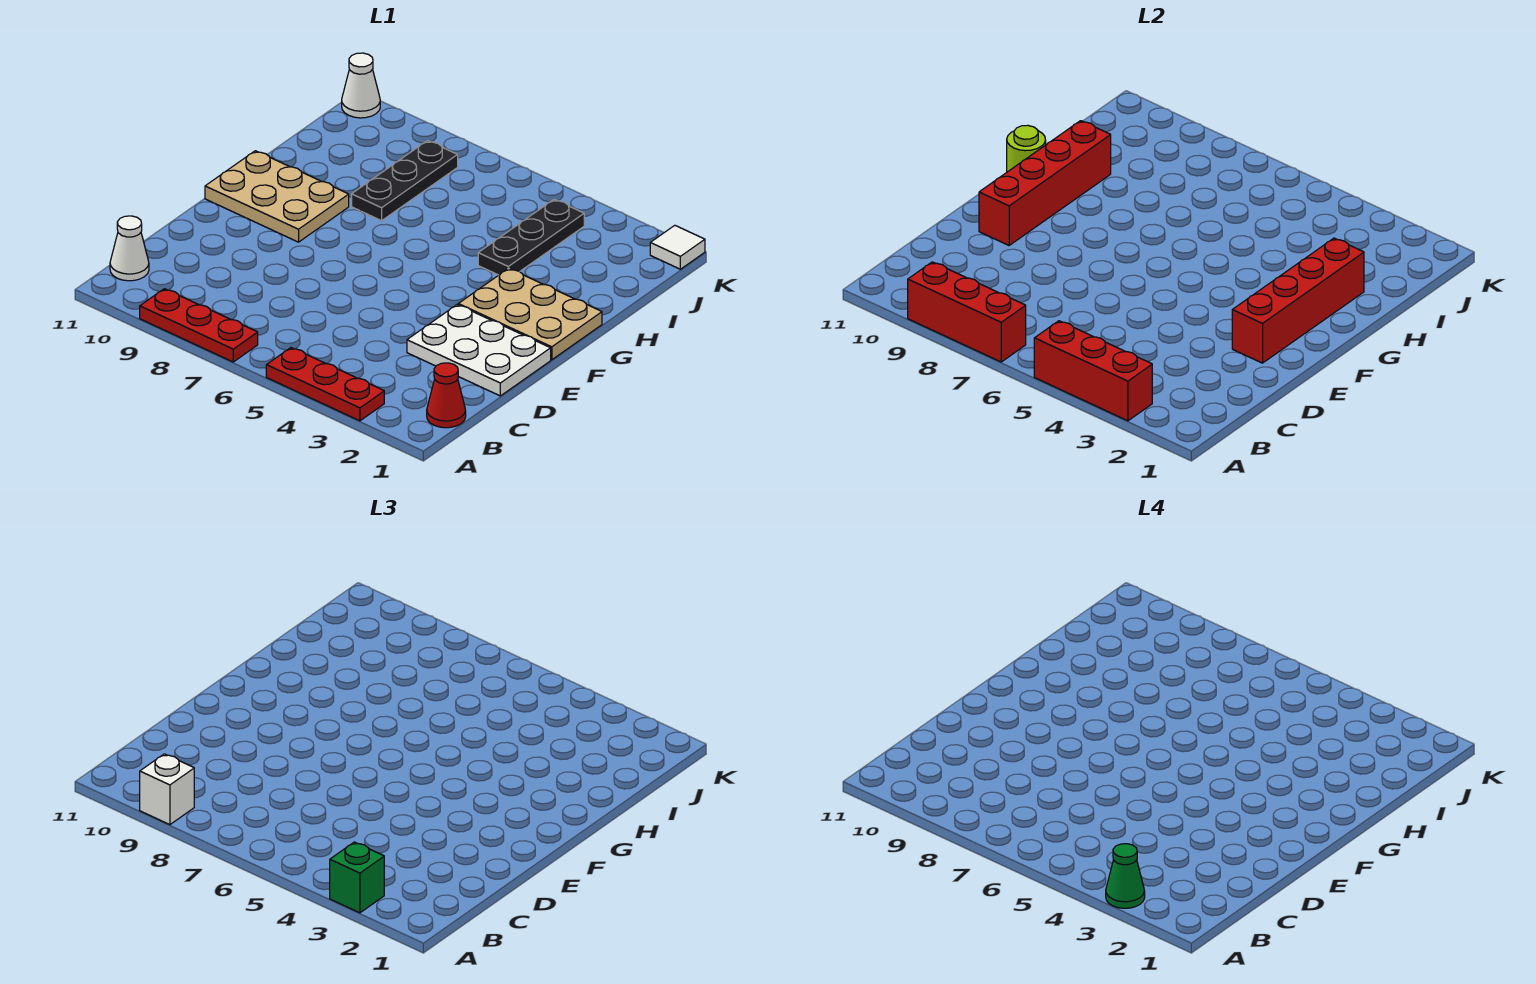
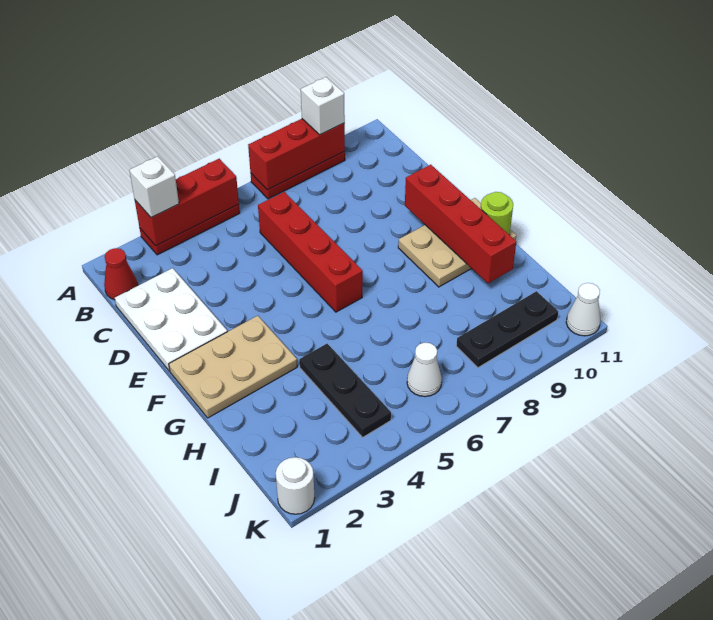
green brick A3 level 3 -> white brick A3 level 3
green cone A3 level 4 -> none
white cone B11 level 1 -> white cone J6 level 1
white plate D1:E3 level 1 -> white plate C1:E2 level 1
red brick E2:H2 level 2 -> red brick C6:F6 level 1
black plate H8:J8 level 1 -> black plate J8:J10 level 1
white tile K1 level 1 -> white round brick K1 level 1

